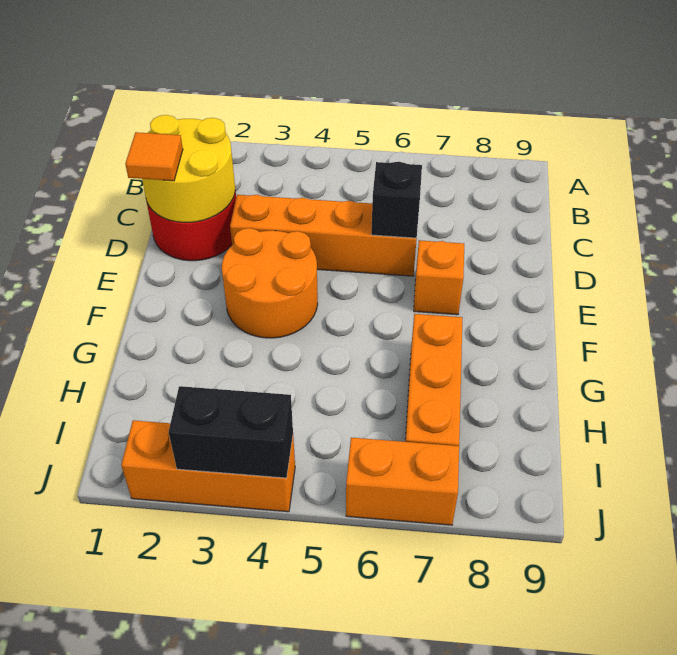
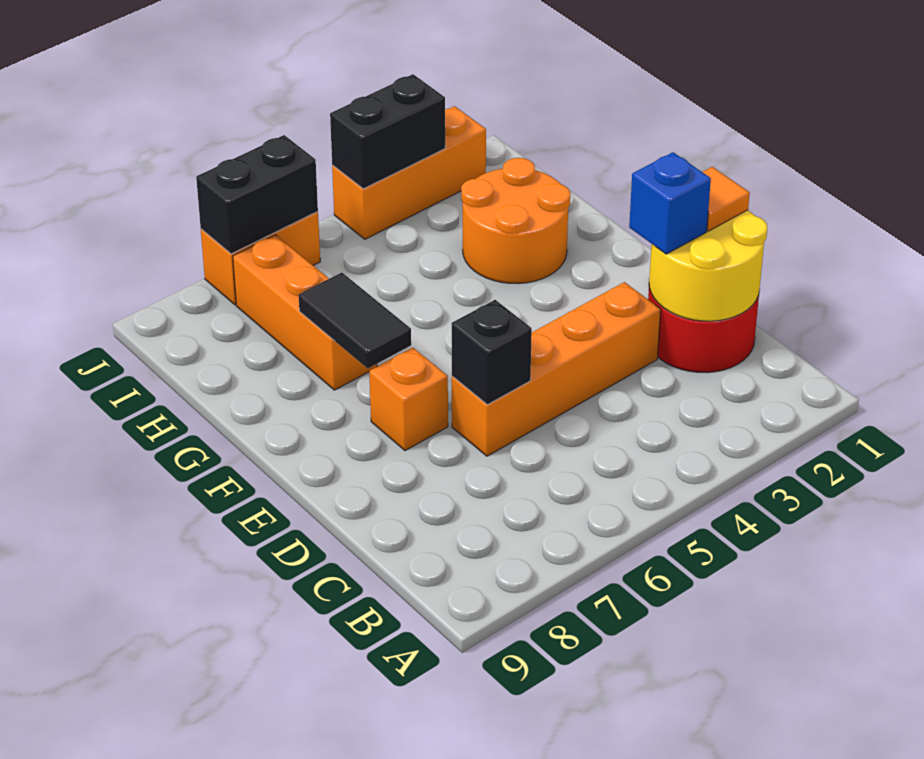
none -> blue brick D2 level 3
orange round brick E3:F4 level 1 -> orange round brick G2:H3 level 1
none -> black tile F7:G7 level 2
none -> black brick J6:J7 level 2

